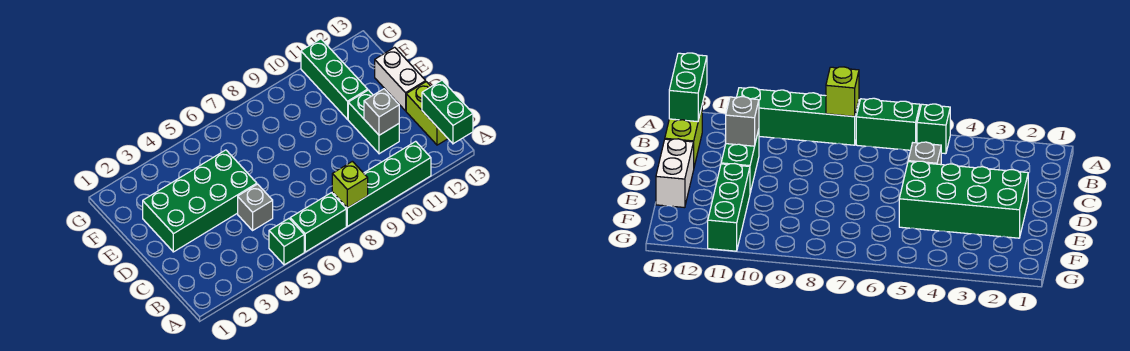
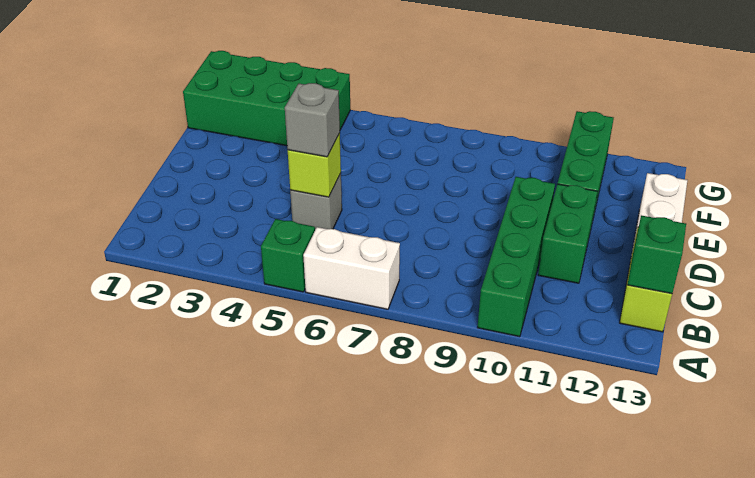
green brick A6:A7 level 1 -> white brick A6:A7 level 1
green brick A8:A11 level 1 -> green brick A10:D10 level 1
lime brick A8 level 2 -> lime brick C5 level 2
green brick A13:B13 level 2 -> green brick B13 level 2
grey brick C11 level 2 -> grey brick C5 level 3
green brick D2:E5 level 1 -> green brick F1:G4 level 1

